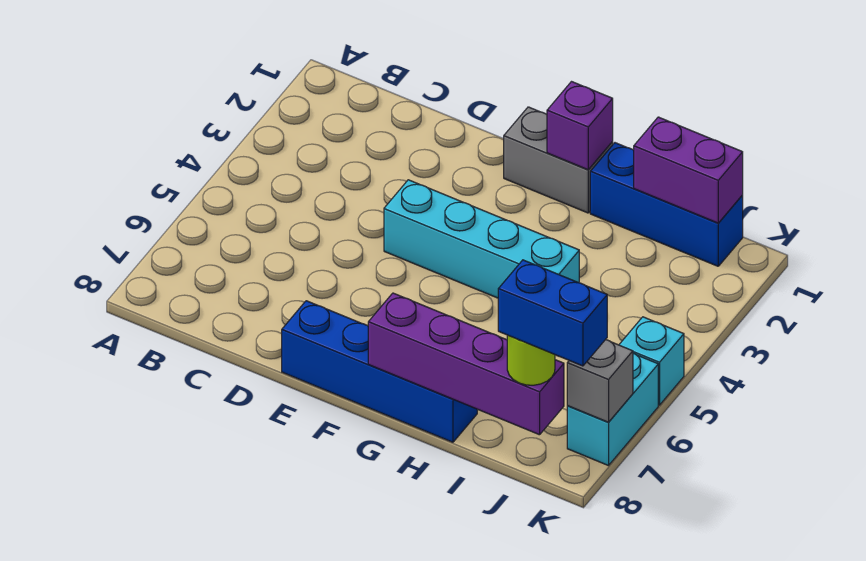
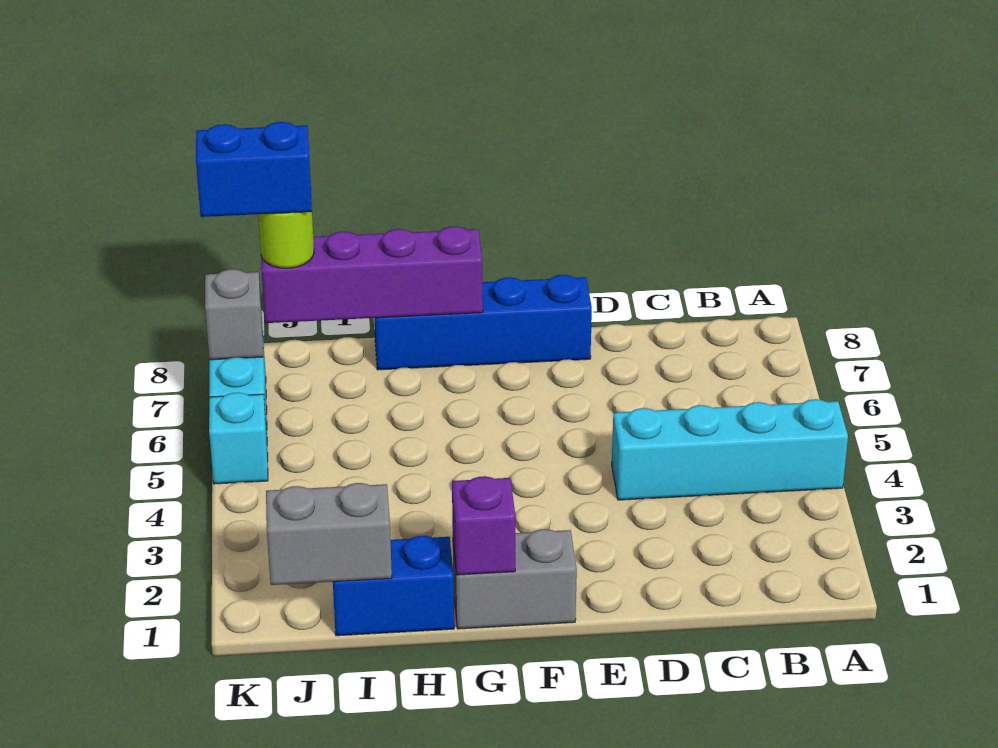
cyan brick E4:H4 level 1 -> cyan brick A4:D4 level 1
blue brick H1:J1 level 1 -> blue brick H1:I1 level 1
purple brick I1:J1 level 2 -> grey brick I1:J1 level 2

